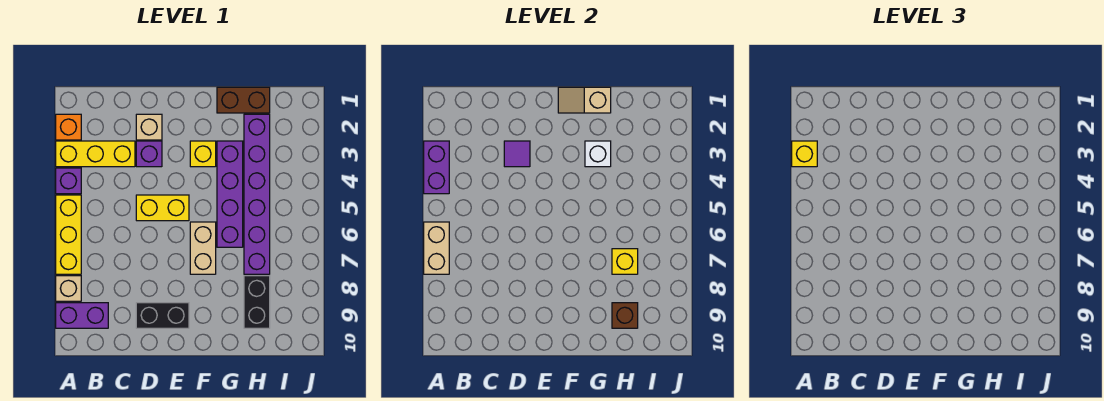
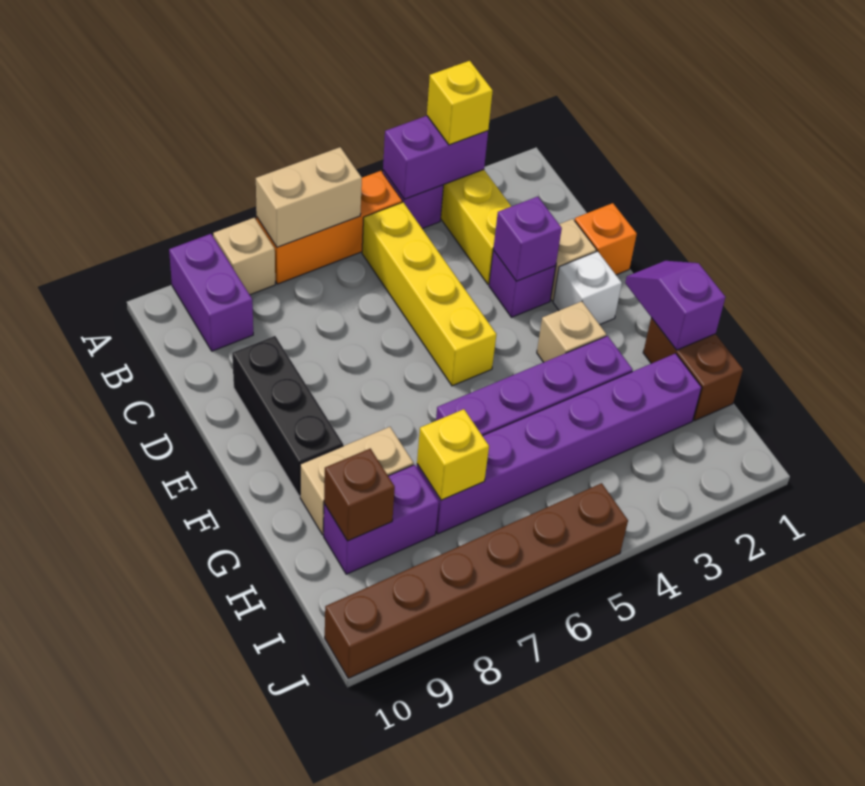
orange brick A2 level 1 -> orange brick D1 level 1
yellow brick A5:A7 level 1 -> orange brick A5:A7 level 1
purple tile D3 level 2 -> purple brick D3 level 2
yellow brick D5:E5 level 1 -> yellow brick B5:E5 level 1
black brick D9:E9 level 1 -> black brick D9:F9 level 1
tan slope F1:G1 level 2 top G -> purple slope F1:G1 level 2 top G
yellow brick F3 level 1 -> tan brick F3 level 1
tan brick F6:F7 level 1 -> tan brick G8:G9 level 1
white brick G3 level 2 -> white brick E2 level 1
black brick H8:H9 level 1 -> purple brick H8:H9 level 1
none -> brown brick J5:J10 level 1

